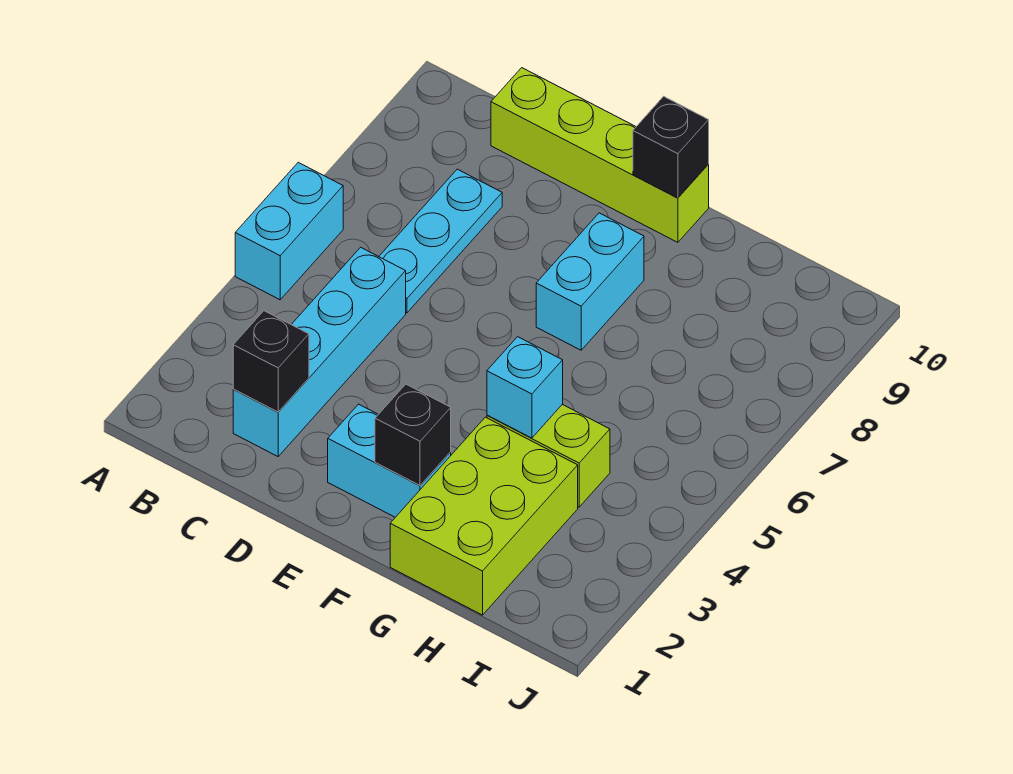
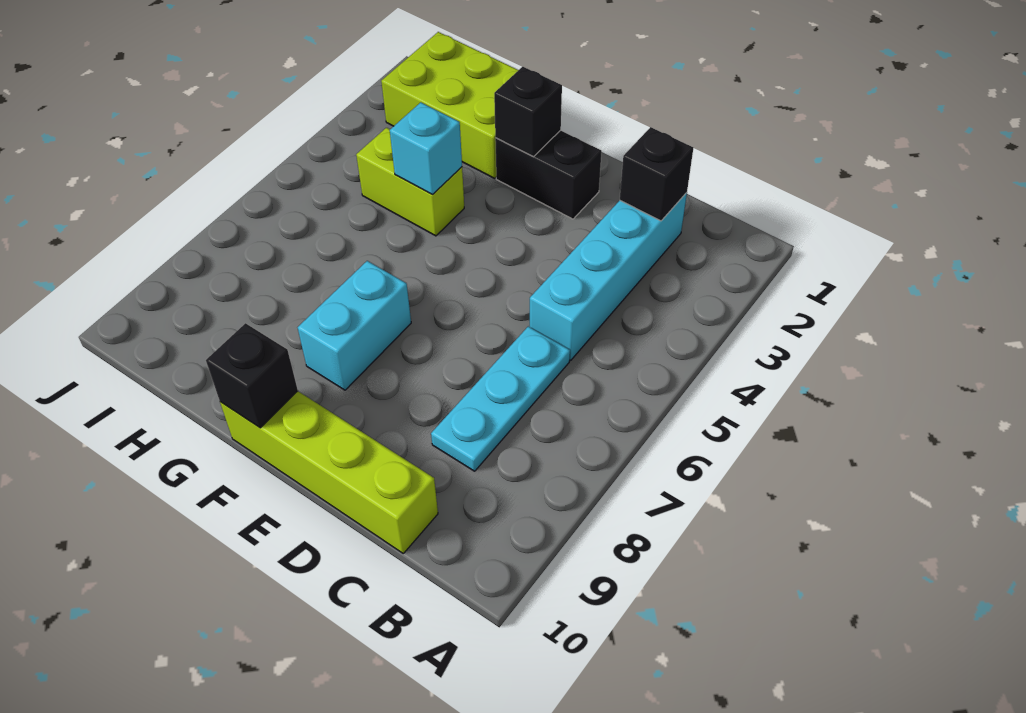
cyan brick A5:A6 level 1 -> none
cyan brick E2:F2 level 1 -> black brick E2:F2 level 1
lime brick G1:H3 level 1 -> lime brick G1:I2 level 1

